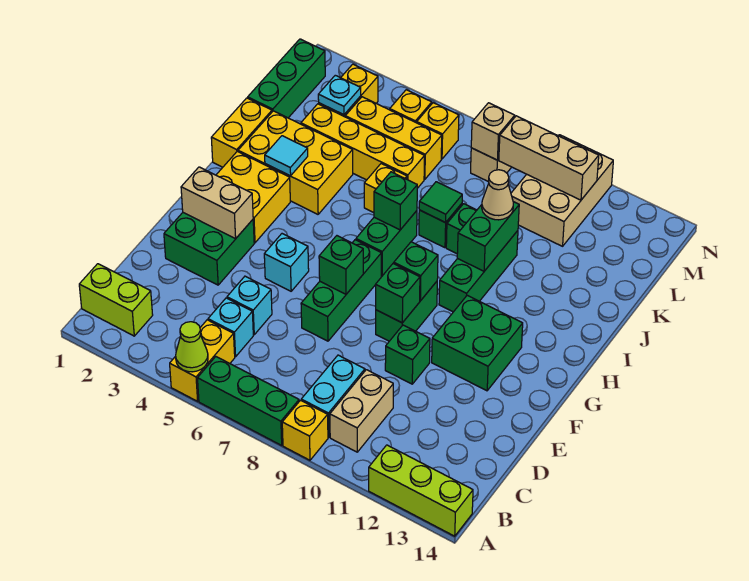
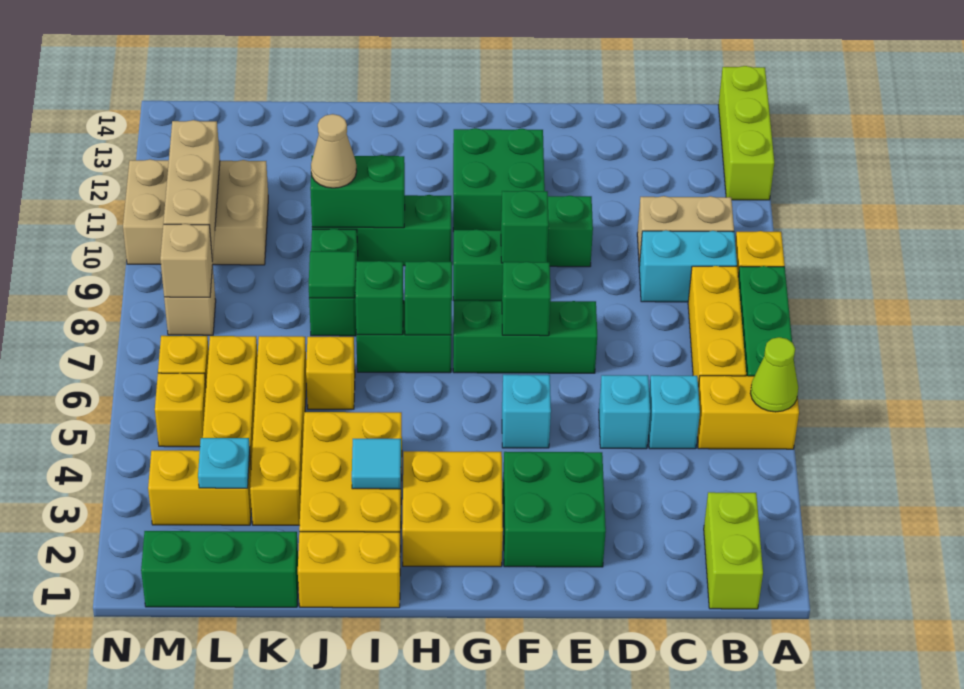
none -> yellow brick B6:B8 level 1
tan brick F2:F3 level 2 -> none
green brick G9 level 2 -> green brick H7 level 2

